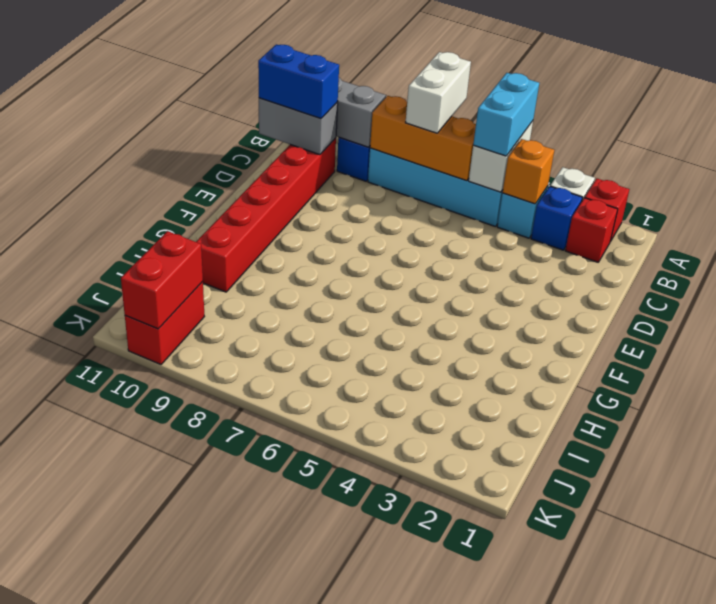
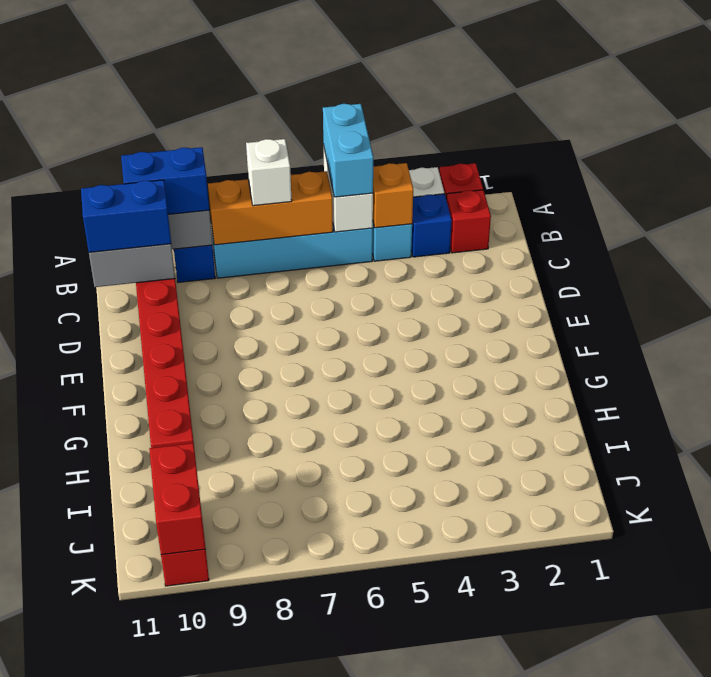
white brick A7:B7 level 3 -> white brick B7 level 3
none -> blue brick B9:B10 level 3

